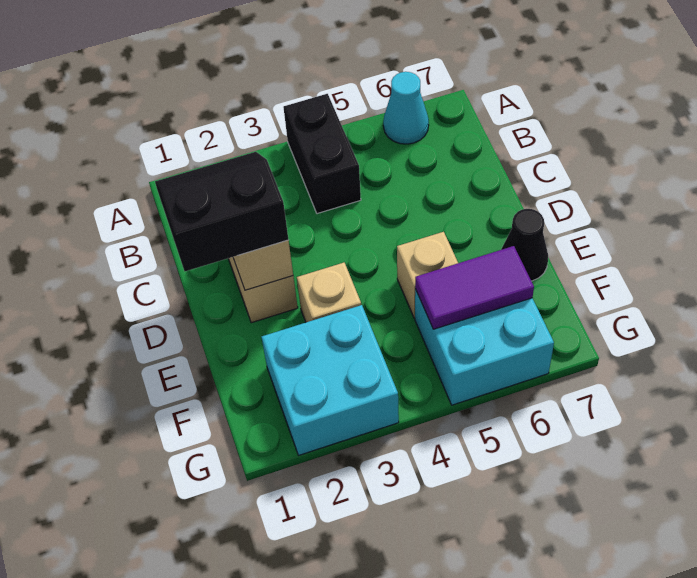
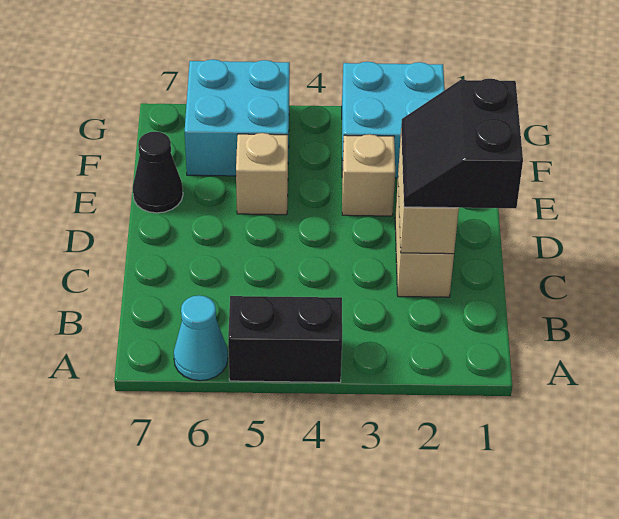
black brick A4:B4 level 1 -> black brick A4:A5 level 1
black slope C1:D2 level 3 top D -> black slope C1:D2 level 3 top 1
purple tile F5:F6 level 2 -> none

